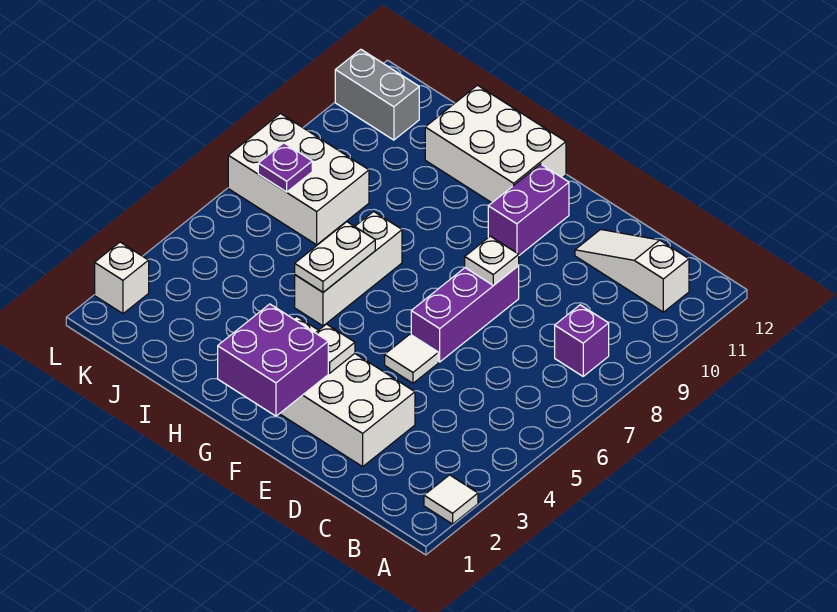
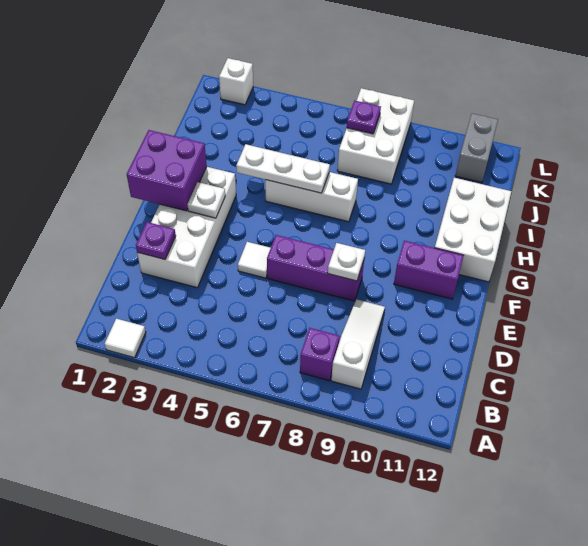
white slope B11:D11 level 1 top B -> white slope B9:D9 level 1 top B
none -> purple plate D2 level 2
white plate H5:H6 level 2 -> white plate H4:H6 level 2

